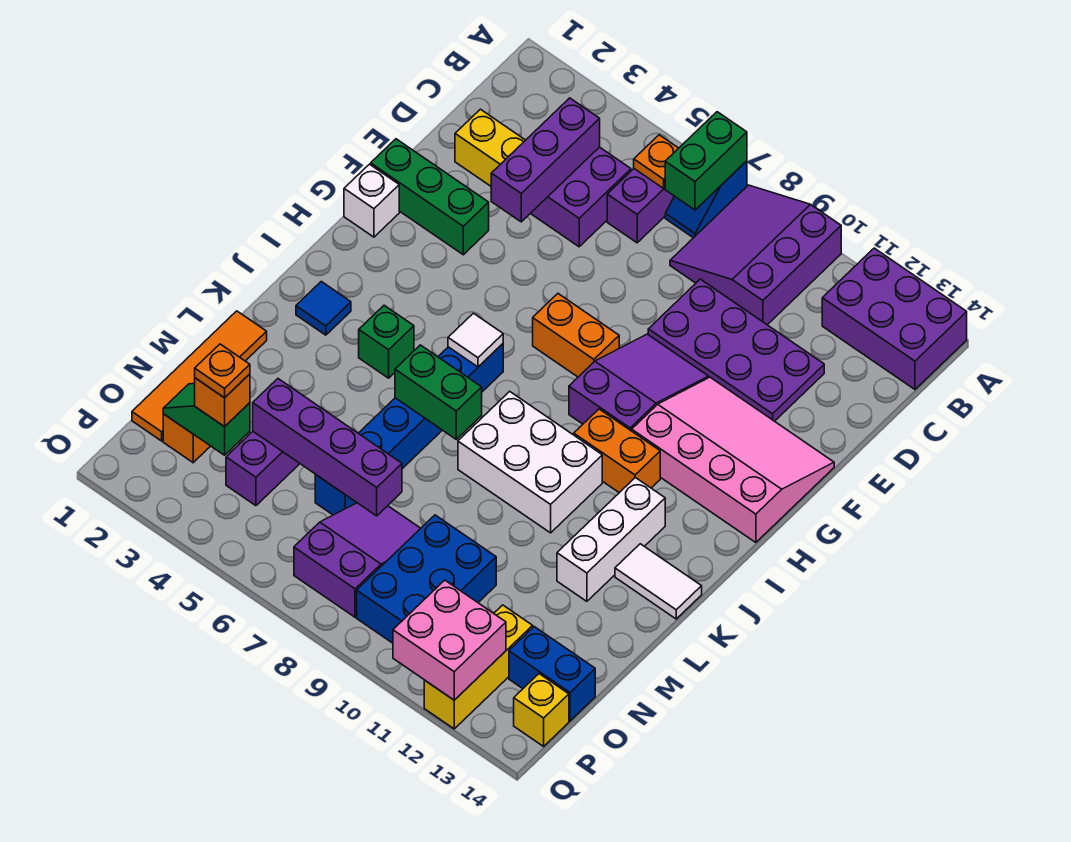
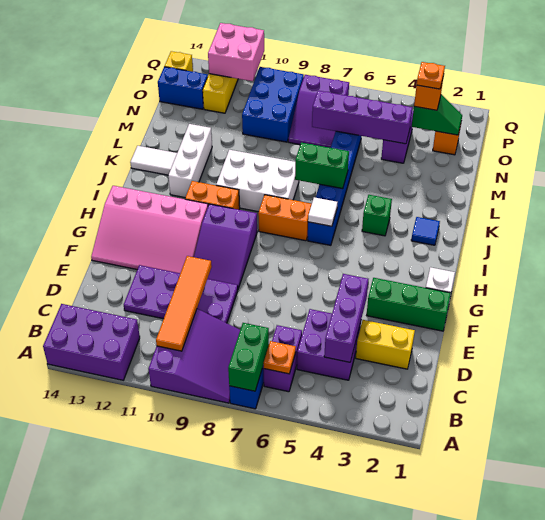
orange brick G7:G8 level 1 -> orange brick I7:I8 level 1
orange tile L1:O1 level 1 -> orange tile B10:E10 level 2

